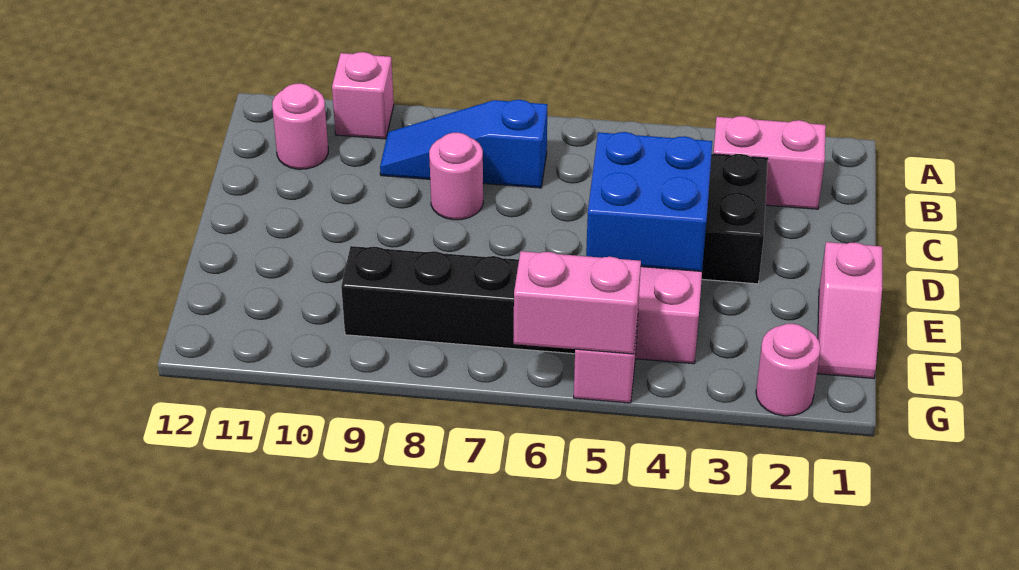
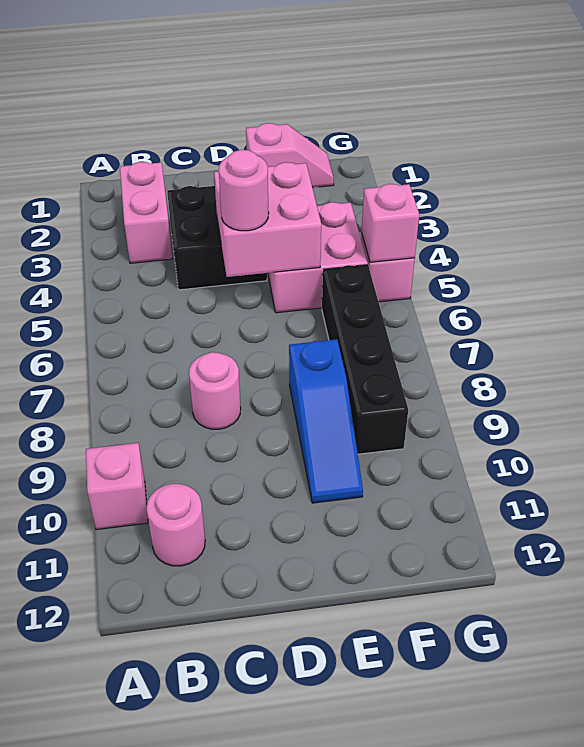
blue slope B7:B9 level 1 top 7 -> blue slope E8:E10 level 1 top 8
blue brick D4:E5 level 2 -> pink brick D4:E5 level 2
pink round brick G2 level 1 -> pink round brick D5 level 3
pink brick G5:G6 level 2 -> pink brick G5 level 2

